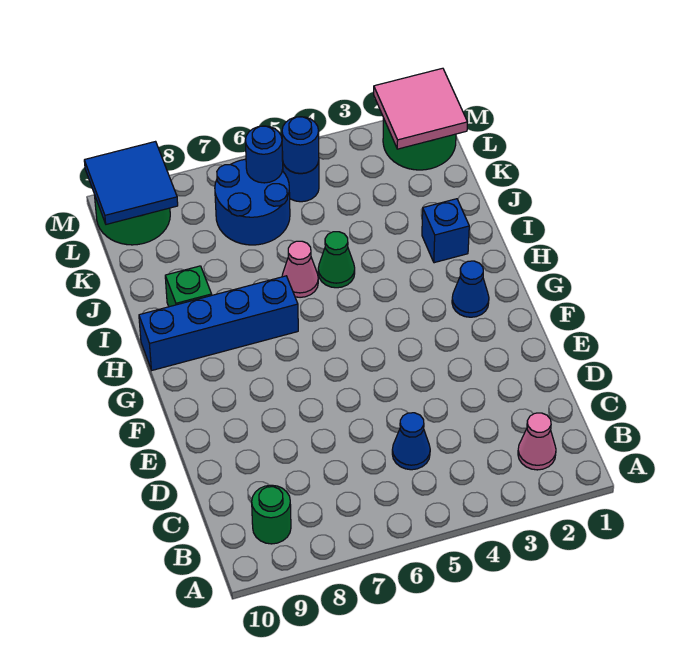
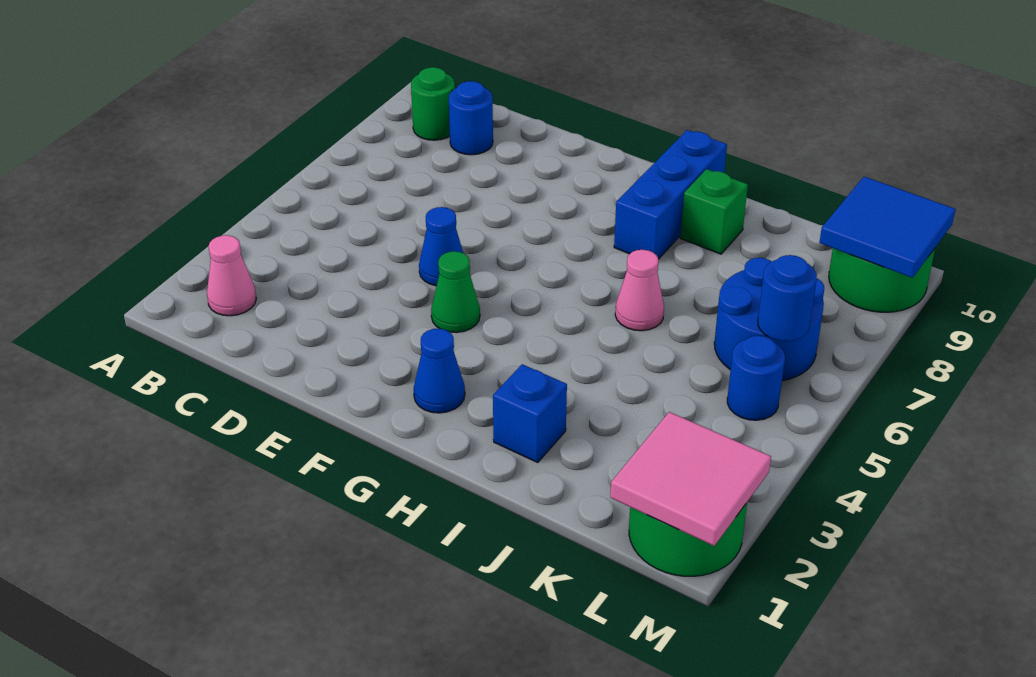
blue cone C5 level 1 -> blue cone E5 level 1
blue brick H7:H10 level 1 -> blue brick H8:H10 level 1
green cone I5 level 1 -> green cone F4 level 1
blue round brick L5 level 2 -> blue round brick C9 level 1

